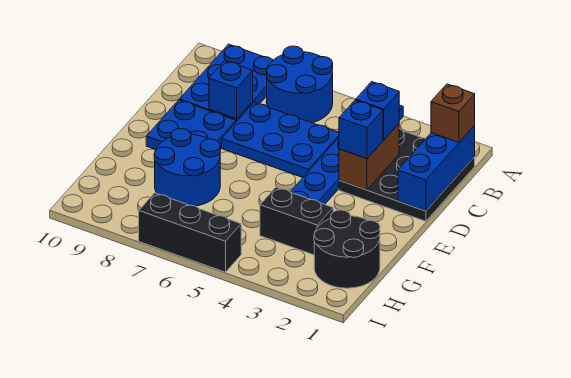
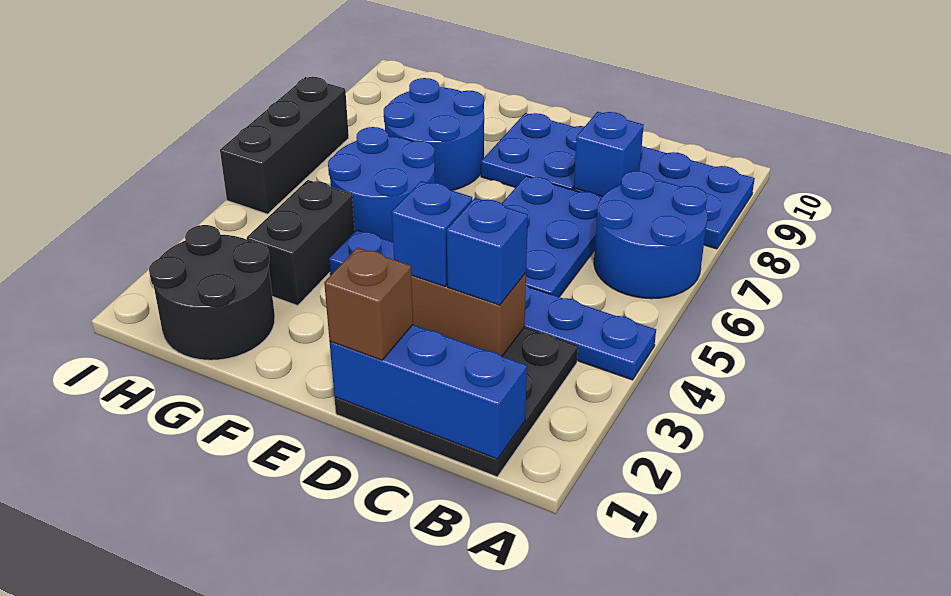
brown brick B1 level 3 -> brown brick D1 level 3
none -> blue round brick F5:G6 level 1

